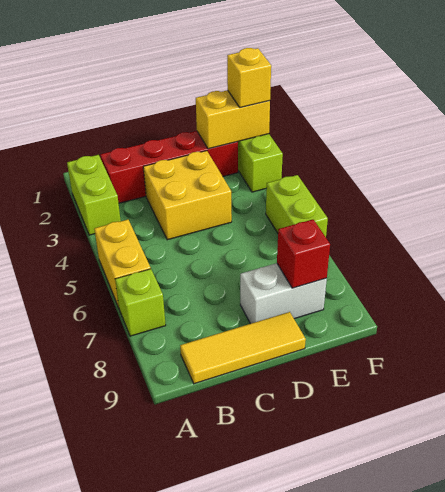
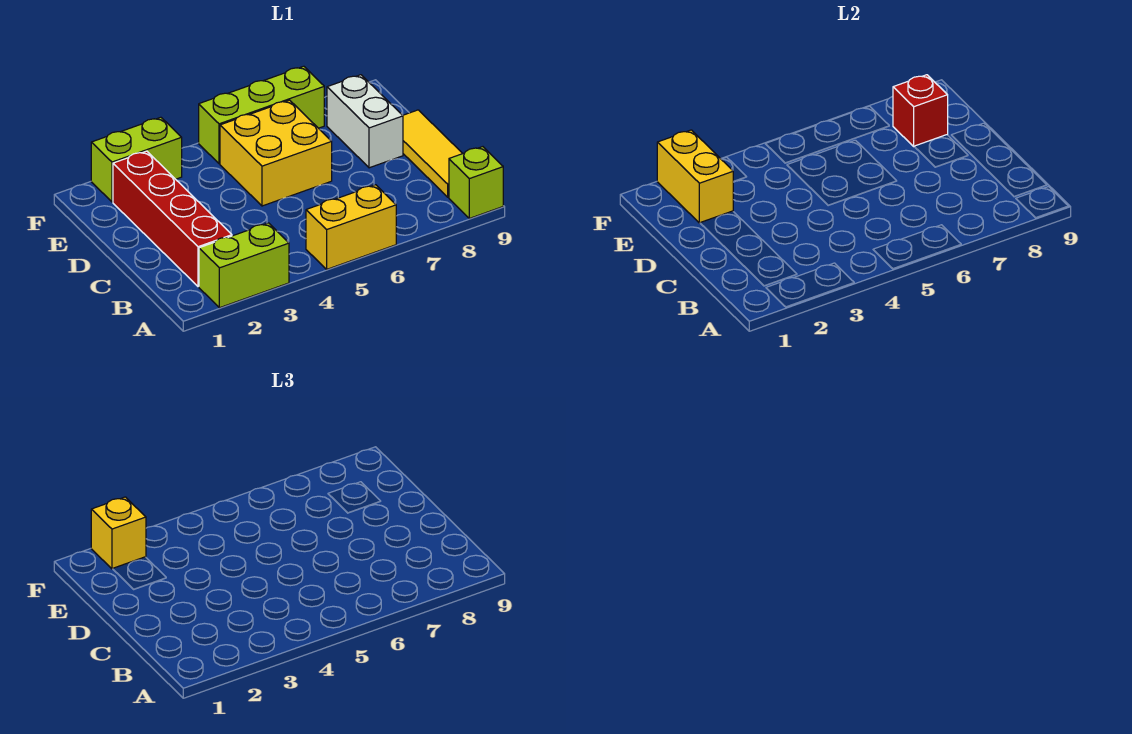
lime brick A7 level 1 -> lime brick A9 level 1
yellow brick C3:D4 level 1 -> yellow brick D5:E6 level 1
lime brick F5:F6 level 1 -> lime brick F5:F7 level 1

